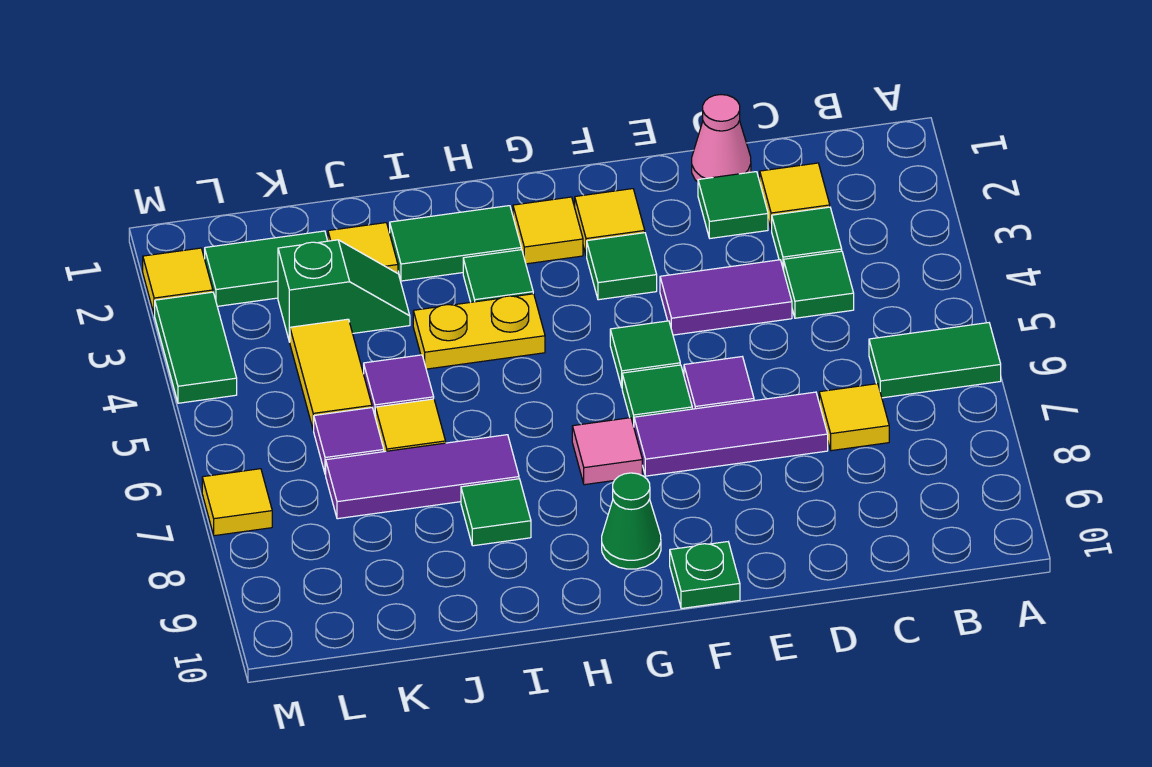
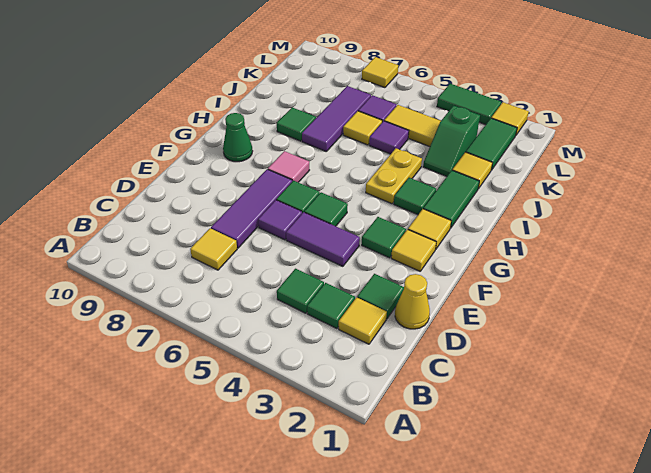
green tile A6:B6 level 1 -> none
pink cone D1 level 1 -> yellow cone D1 level 1
purple tile D4:E4 level 1 -> purple tile E4:E5 level 1
green plate F10 level 1 -> none

